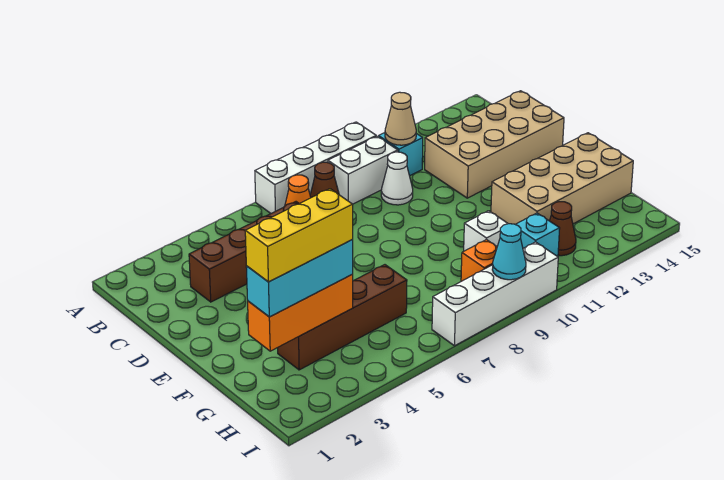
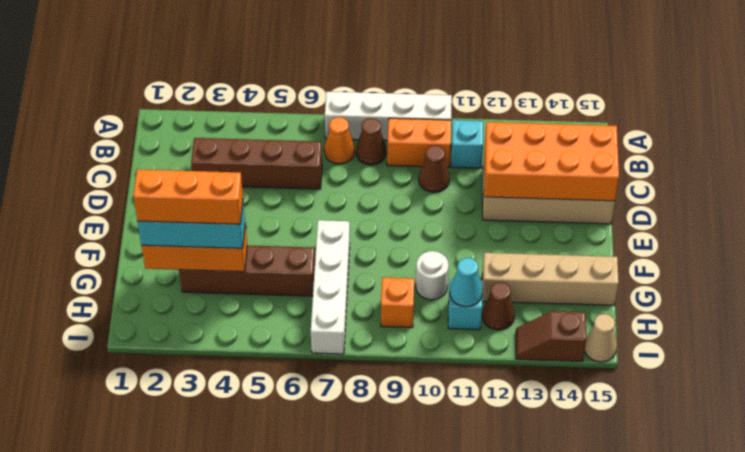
white brick B9:B10 level 1 -> orange brick B9:B10 level 1
tan cone B11 level 2 -> tan cone I15 level 1
white cone C10 level 1 -> brown cone C10 level 1
none -> orange brick C12:D15 level 2
tan brick F12:G15 level 1 -> tan brick G12:G15 level 1
yellow brick G2:G4 level 4 -> orange brick G2:G4 level 4
white brick G10 level 1 -> white round brick G10 level 1
white brick I7:I10 level 1 -> white brick F7:I7 level 1
cyan cone I9 level 2 -> cyan cone H11 level 2
none -> brown slope I13:I14 level 1 top 14

